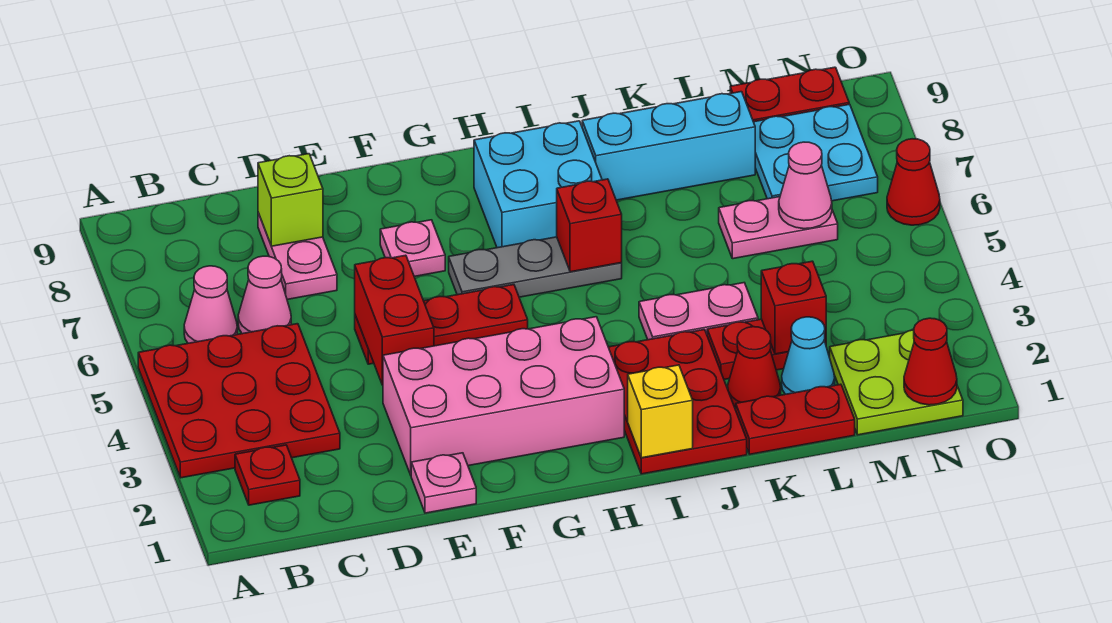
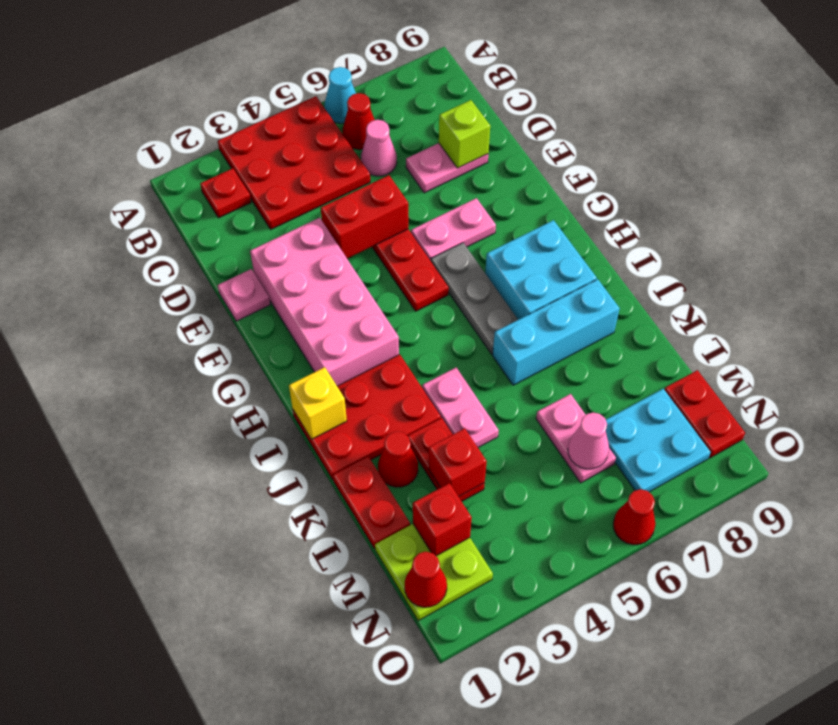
pink cone B6 level 1 -> red cone B6 level 1
pink plate F7 level 1 -> pink plate F6:F7 level 1
red brick I6 level 2 -> red brick M2 level 2
cyan brick J8:L8 level 1 -> cyan brick J6:J8 level 1
cyan cone L2 level 1 -> cyan cone A6 level 1

